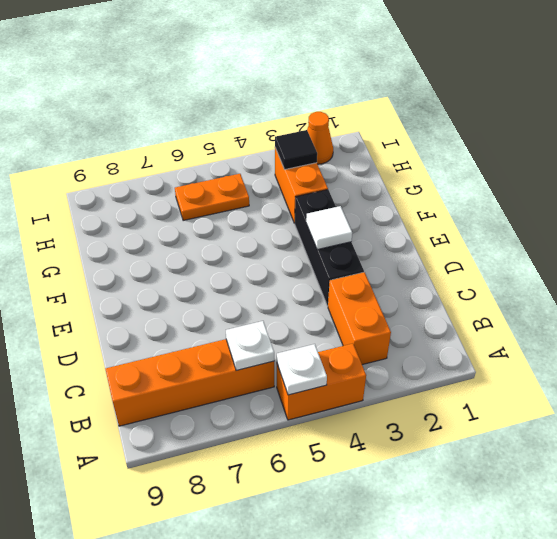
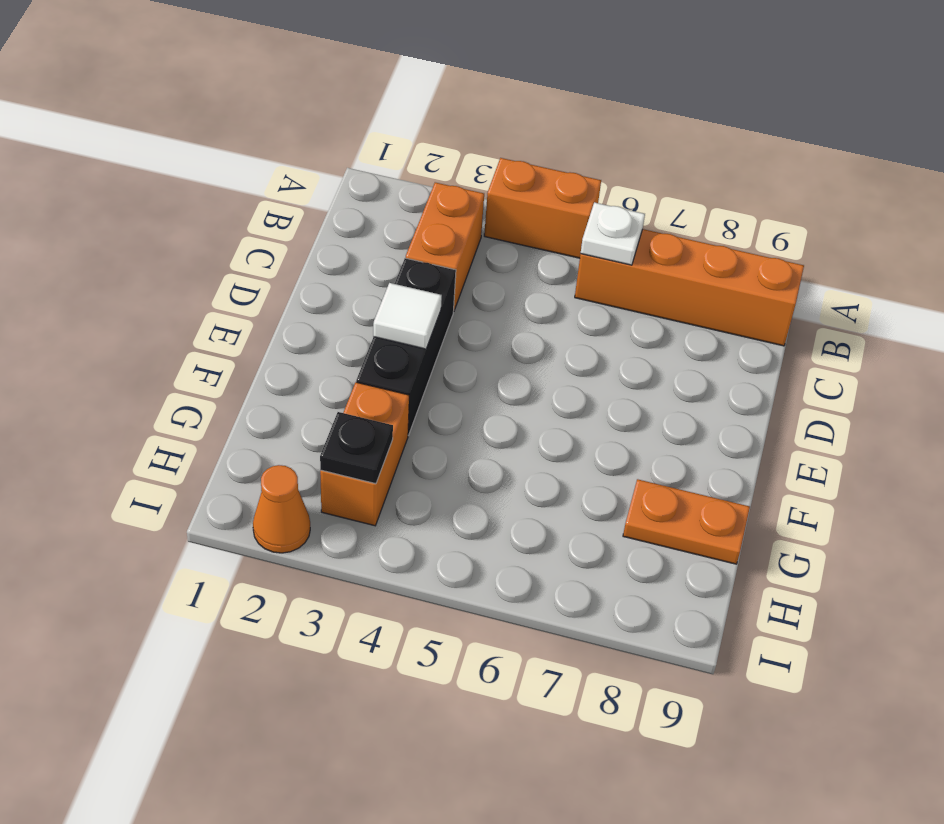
white plate A5 level 2 -> none
black tile H3 level 2 -> black plate H3 level 2
orange plate H5:H6 level 1 -> orange plate G8:G9 level 1

